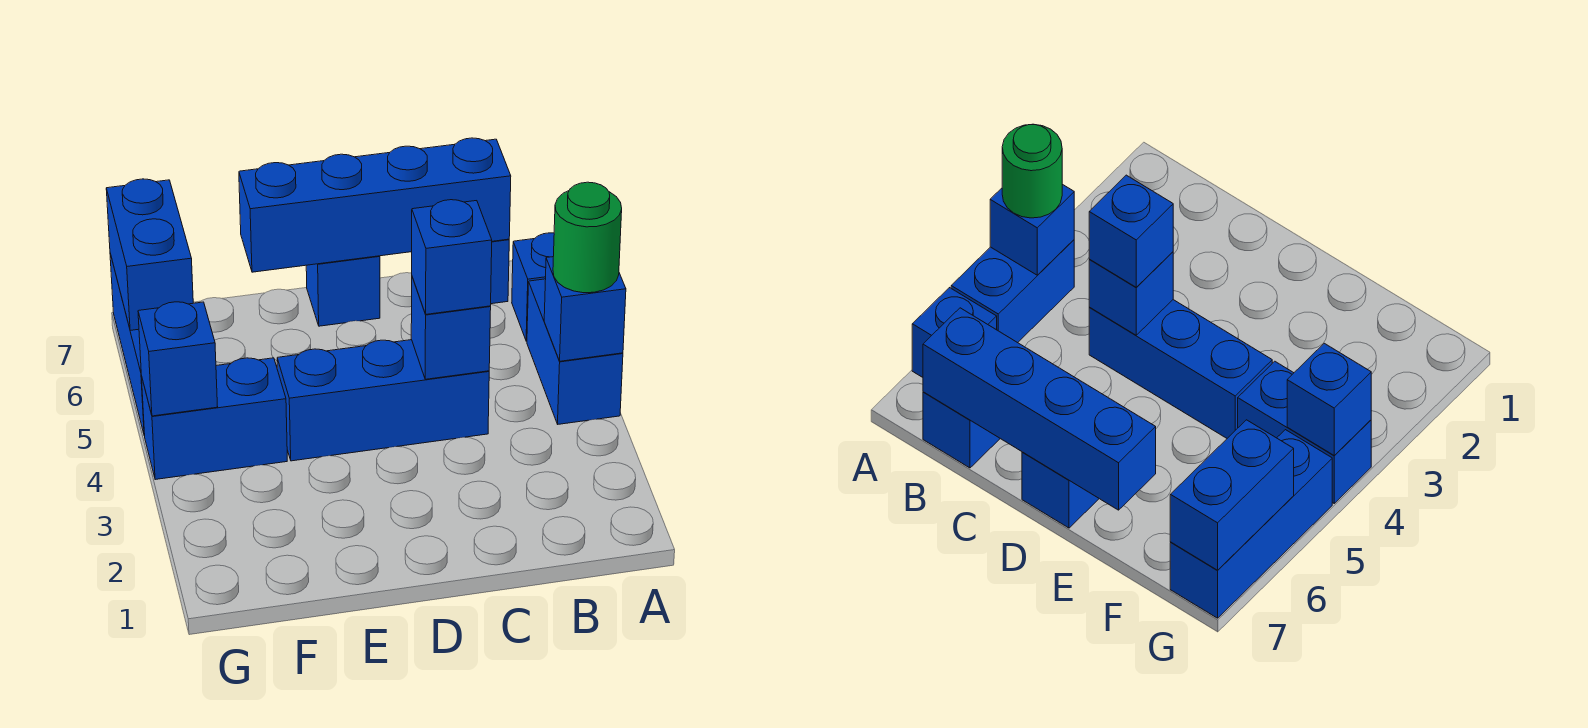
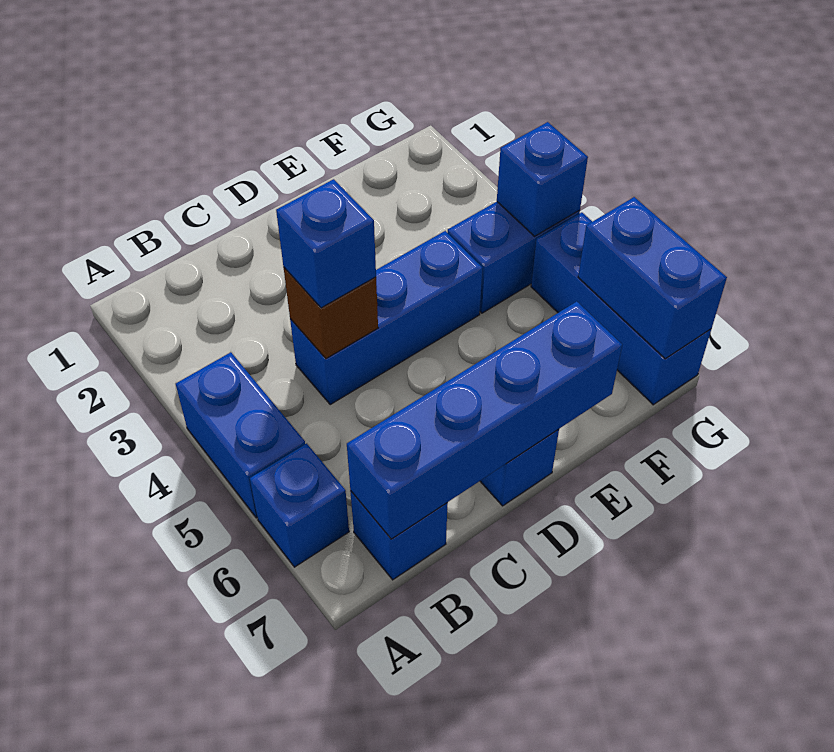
blue brick A4 level 2 -> none
green round brick A4 level 3 -> none
blue brick C4 level 2 -> brown brick C4 level 2

